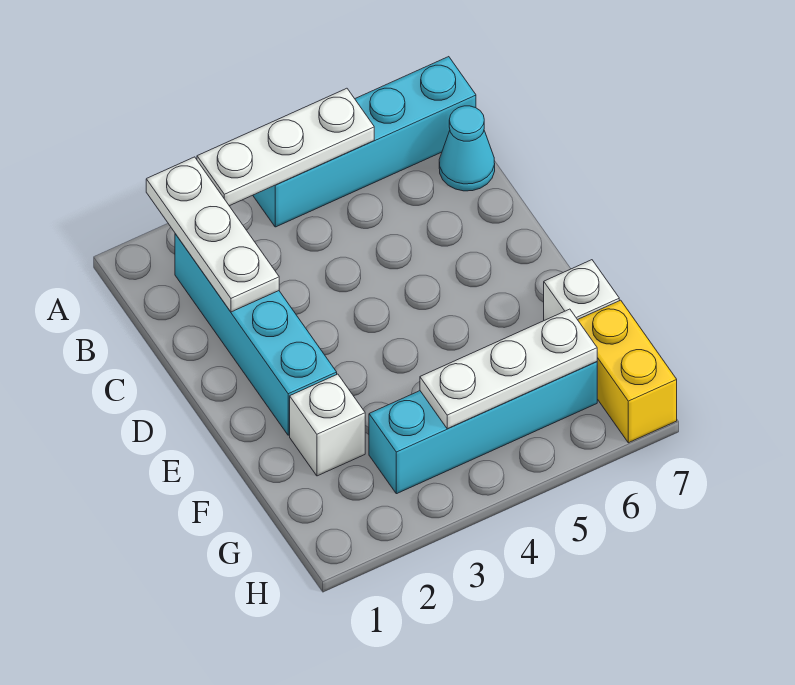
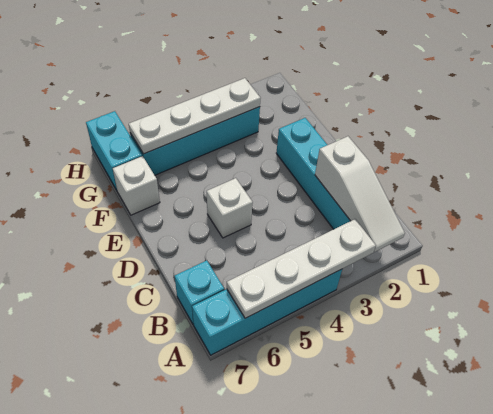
white plate A2:C2 level 2 -> white slope A2:C2 level 2 top C
white plate A3:A5 level 2 -> white plate A3:A6 level 2
cyan cone B7 level 1 -> cyan brick B7 level 1
white brick F2 level 1 -> white brick D5 level 1
white plate G4:G6 level 2 -> white plate G3:G6 level 2
yellow brick G7:H7 level 1 -> cyan brick G7:H7 level 1

